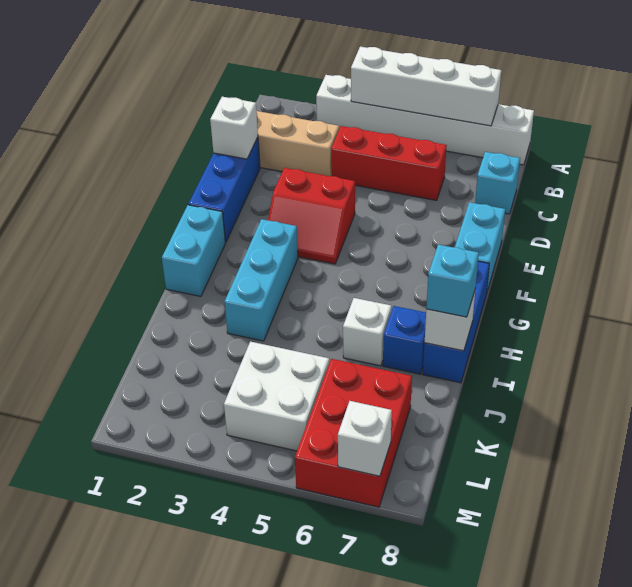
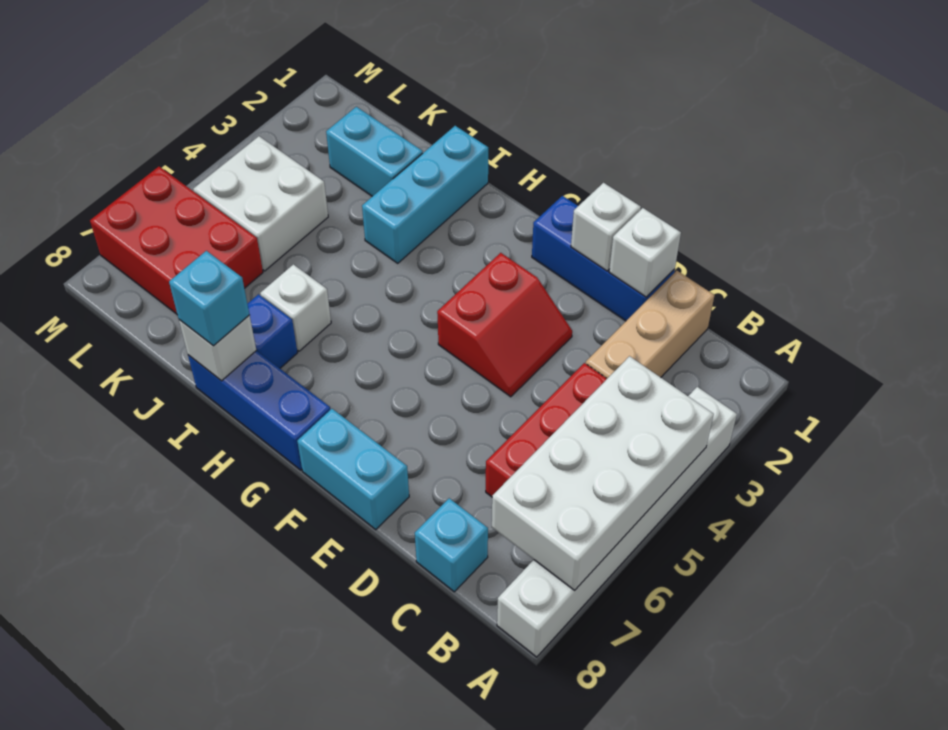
white brick A4:A7 level 2 -> white brick A4:B7 level 2
red slope E3:F4 level 1 top E -> red slope E3:F4 level 1 top F
cyan brick G1:H1 level 1 -> cyan brick J2:K2 level 1
cyan brick G3:I3 level 1 -> cyan brick I1:I3 level 1
white brick M7 level 2 -> white brick E1 level 2

